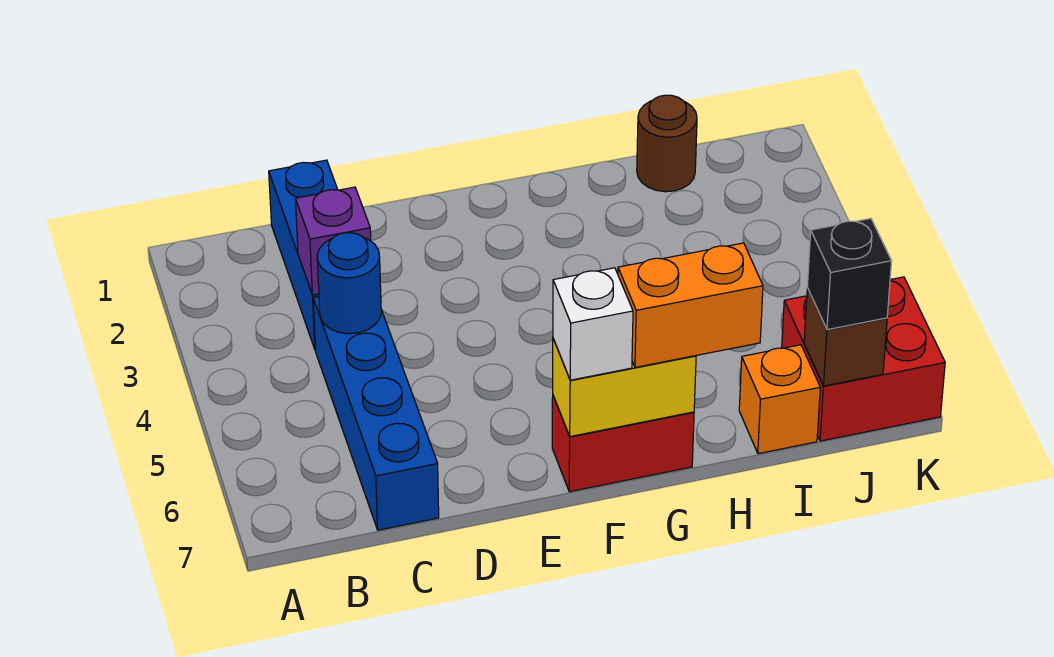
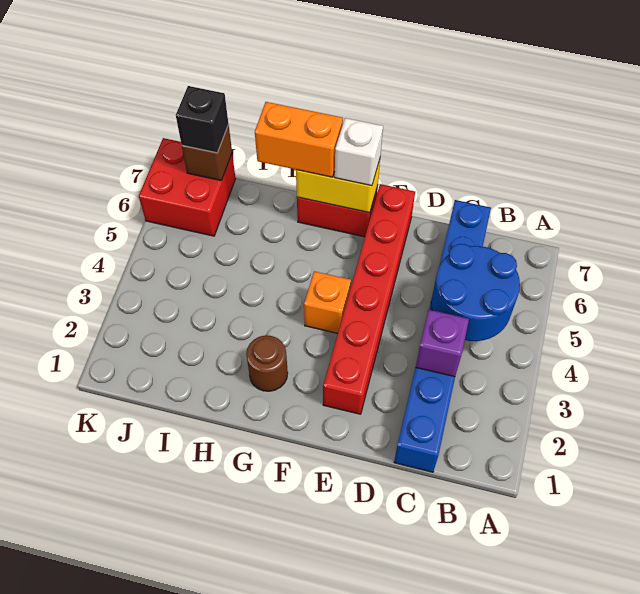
blue round brick C4 level 2 -> blue round brick B4:C5 level 2
none -> red brick E2:E7 level 1
brown round brick I1 level 1 -> brown round brick G2 level 1
orange brick I7 level 1 -> orange brick F4 level 1

